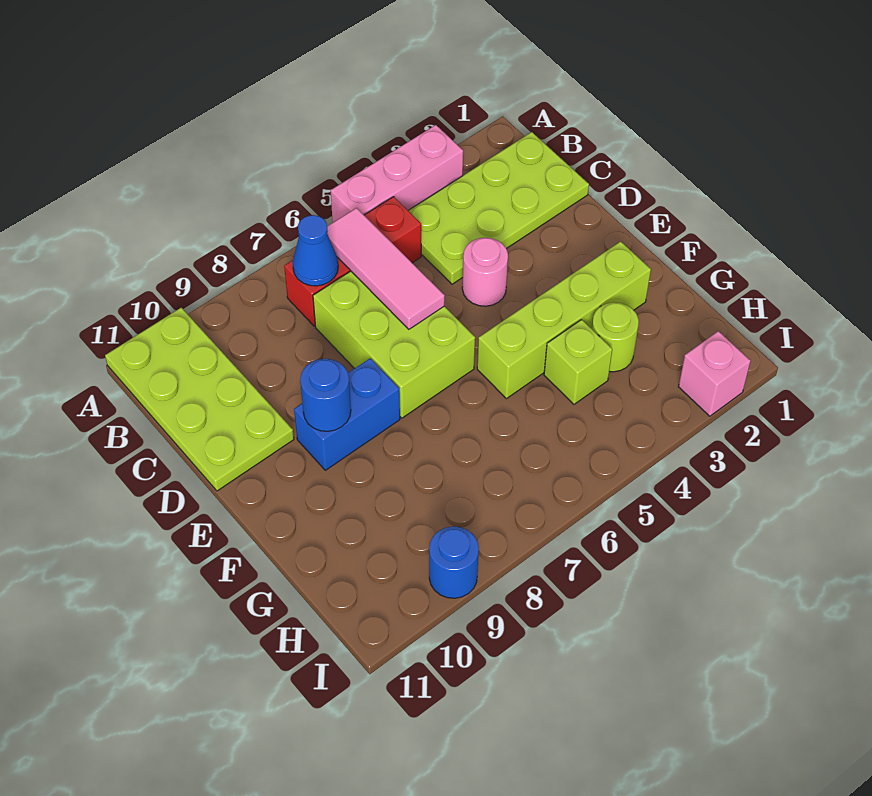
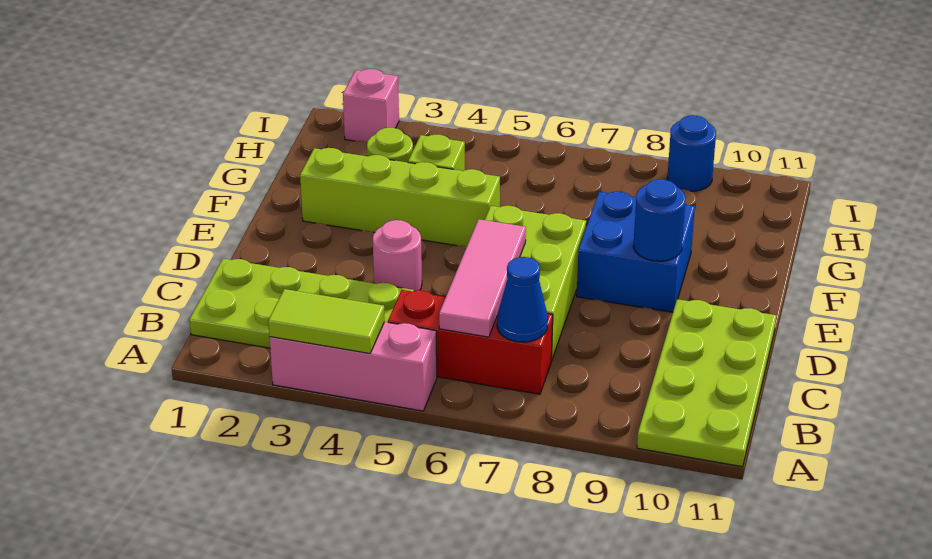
none -> lime tile A3:A4 level 2
blue brick E8:E9 level 1 -> blue brick E8:F9 level 1

